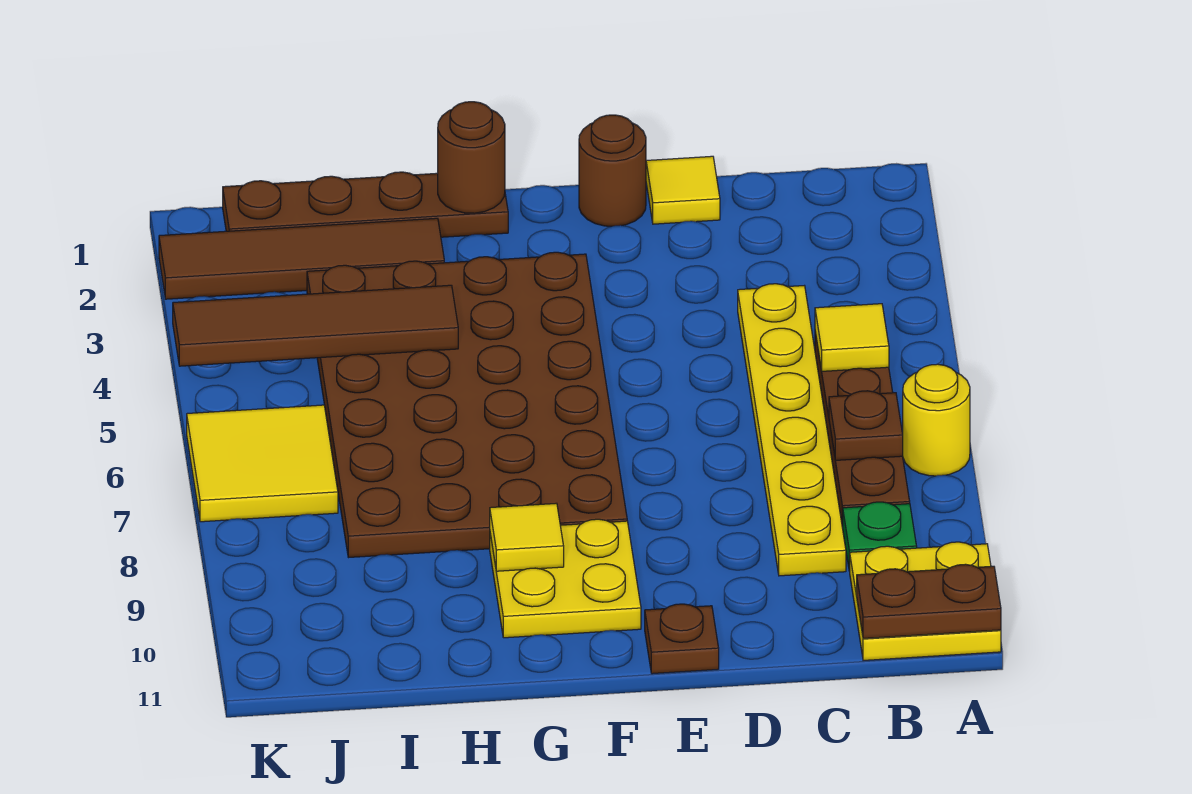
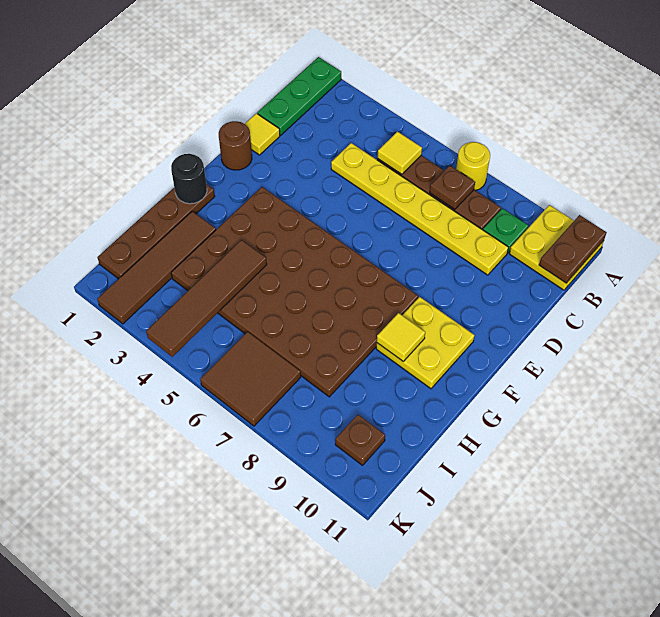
none -> green plate A1:C1 level 1
brown plate E11 level 1 -> brown plate J10 level 1
brown round brick G1 level 2 -> black round brick G1 level 2
yellow tile J6:K7 level 1 -> brown tile J6:K7 level 1

